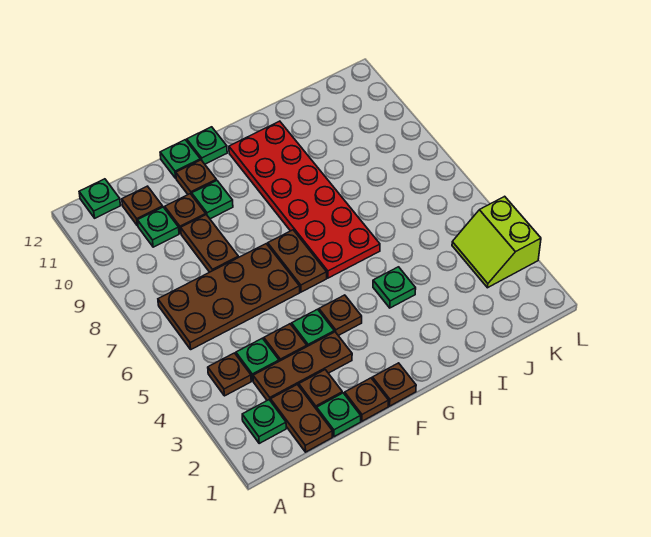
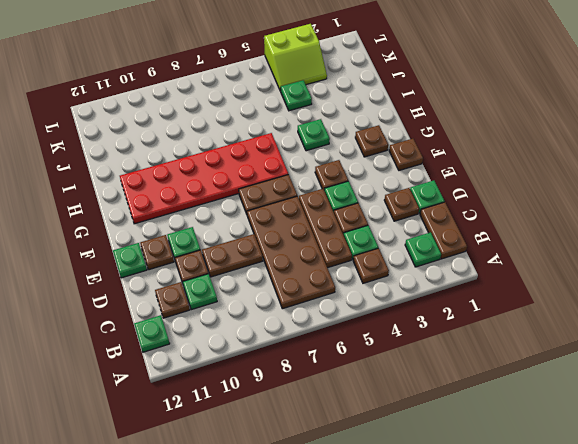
brown plate C1:C2 level 1 -> brown plate B1:C1 level 1
brown plate C3:E3 level 1 -> brown plate C5:E5 level 1
brown plate E1 level 1 -> brown plate G2 level 1
green plate F12 level 1 -> green plate J4 level 1

